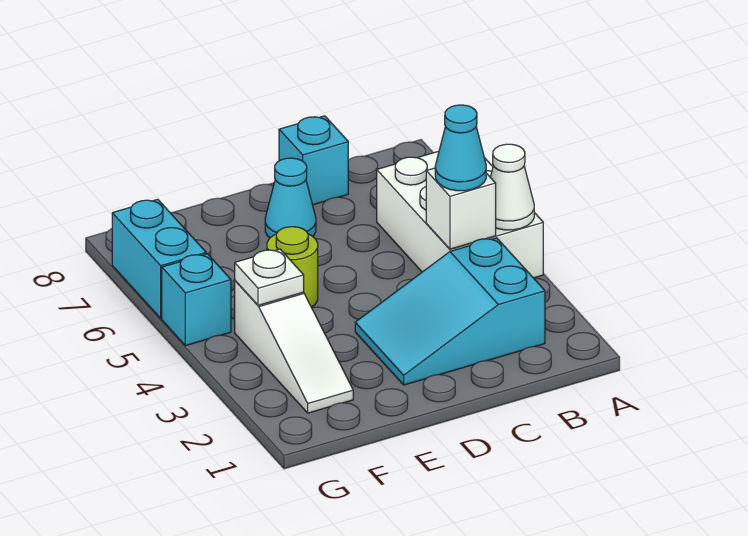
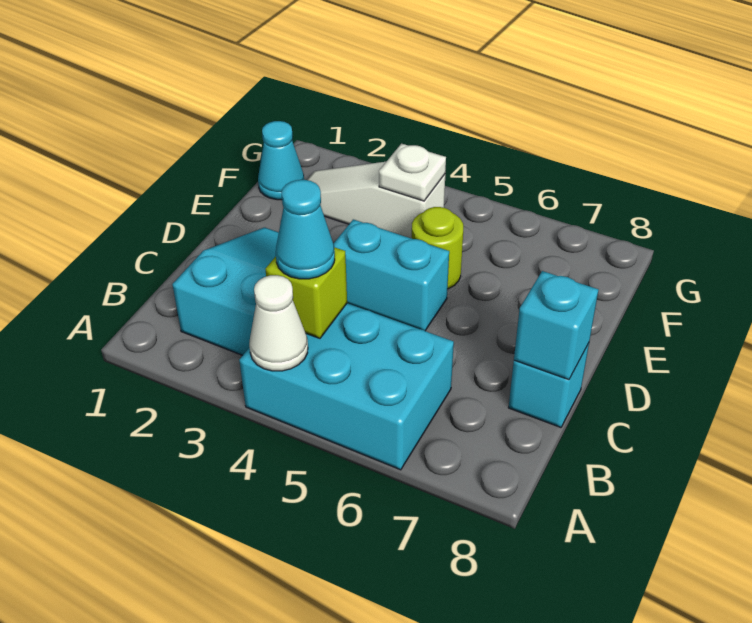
white brick A4:B6 level 1 -> cyan brick A4:B6 level 1
white brick B4 level 2 -> lime brick B4 level 2
cyan cone D7 level 1 -> cyan cone F1 level 1
cyan brick G5 level 1 -> cyan brick C8 level 2
cyan brick G6:G7 level 1 -> cyan brick D4:D5 level 1

